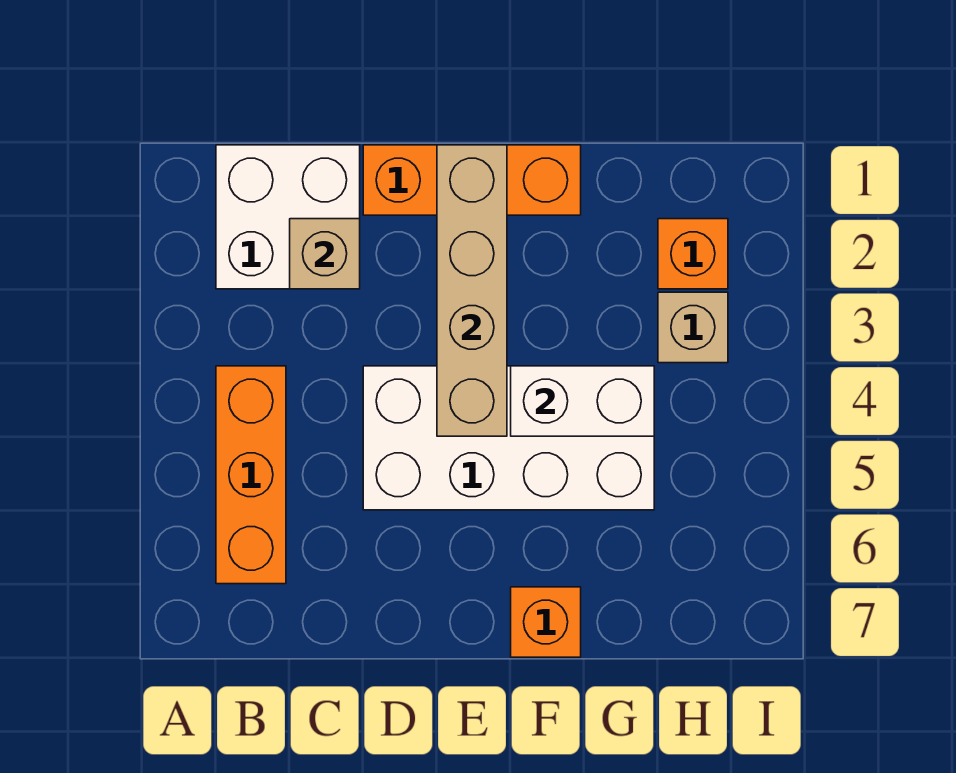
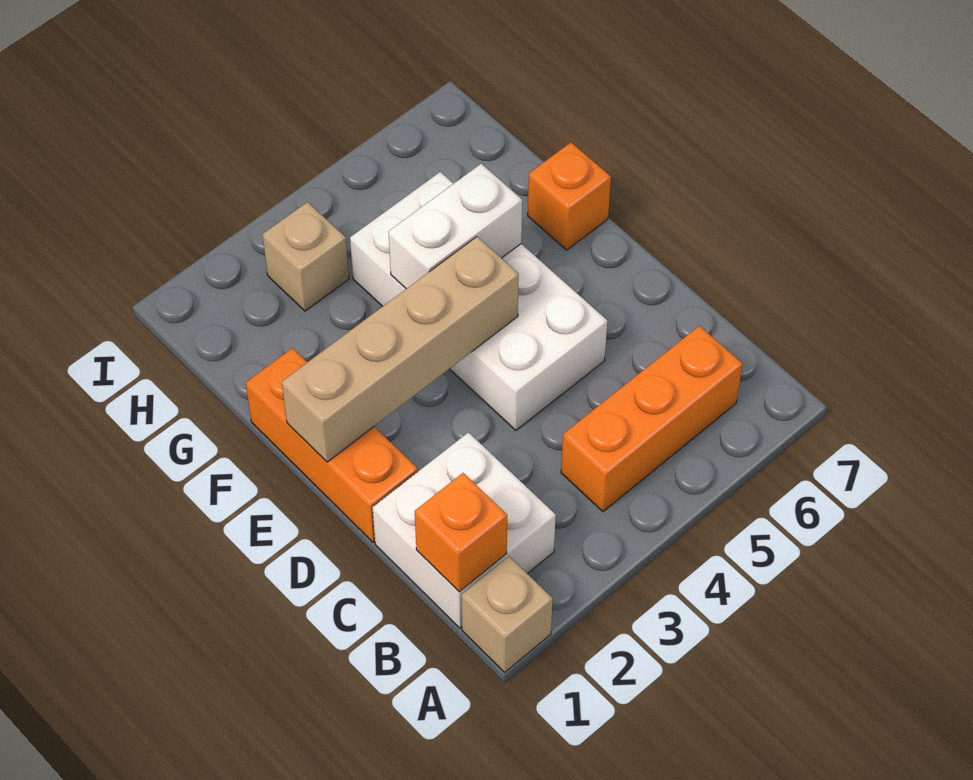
tan brick C2 level 2 -> tan brick A1 level 1
white brick F4:G4 level 2 -> white brick F4:F5 level 2
orange brick H2 level 1 -> orange brick B1 level 2

